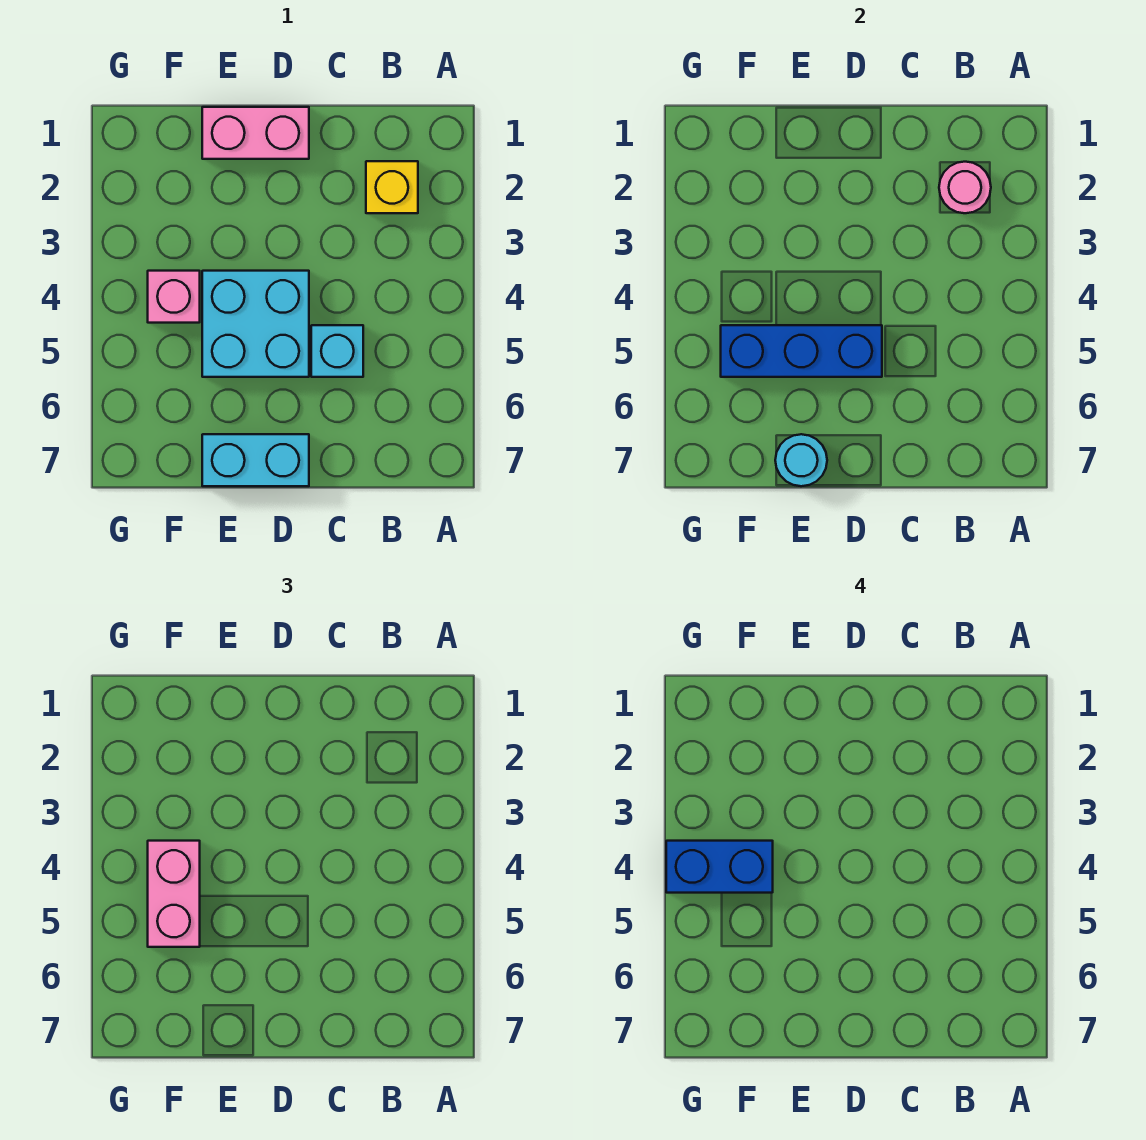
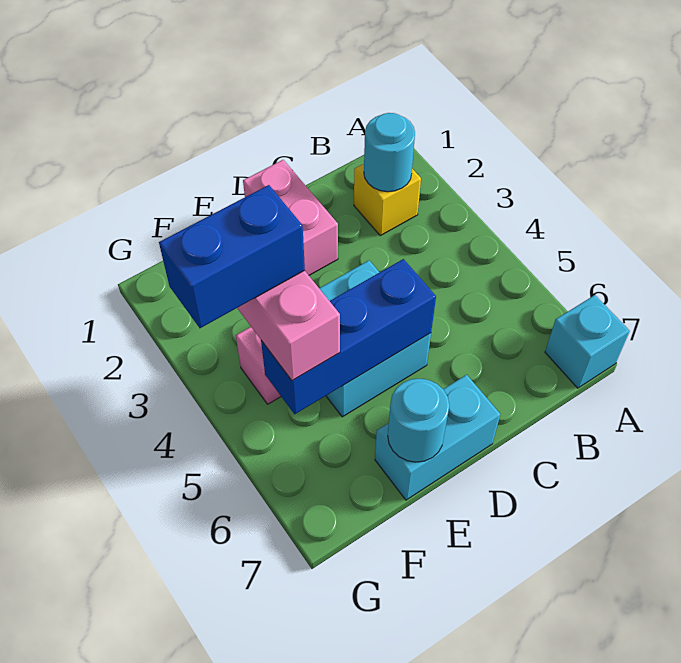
pink round brick B2 level 2 -> cyan round brick B2 level 2
cyan brick C5 level 1 -> cyan brick A7 level 1
pink brick D1:E1 level 1 -> pink brick D1:D2 level 1

